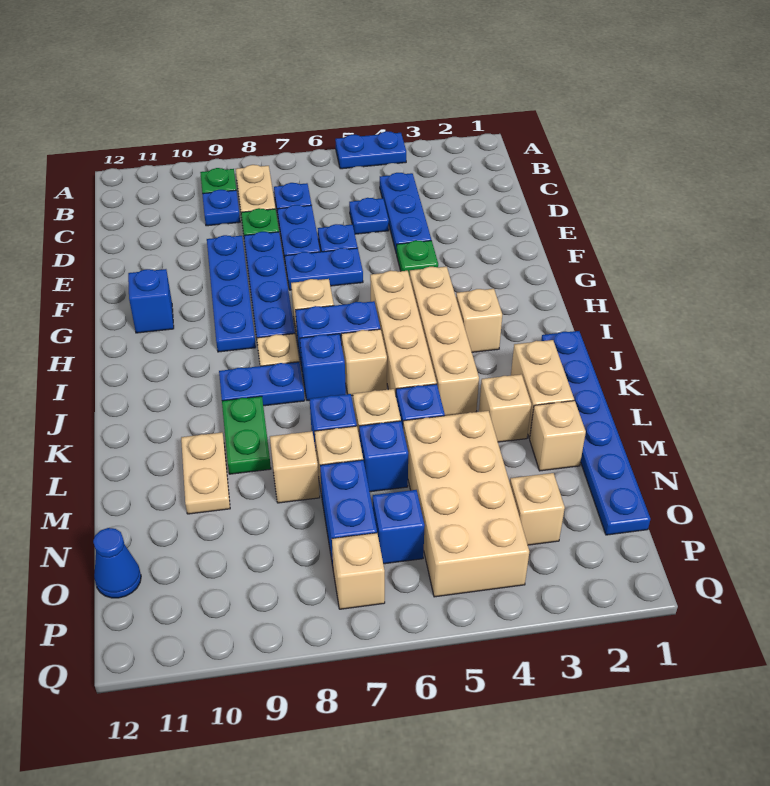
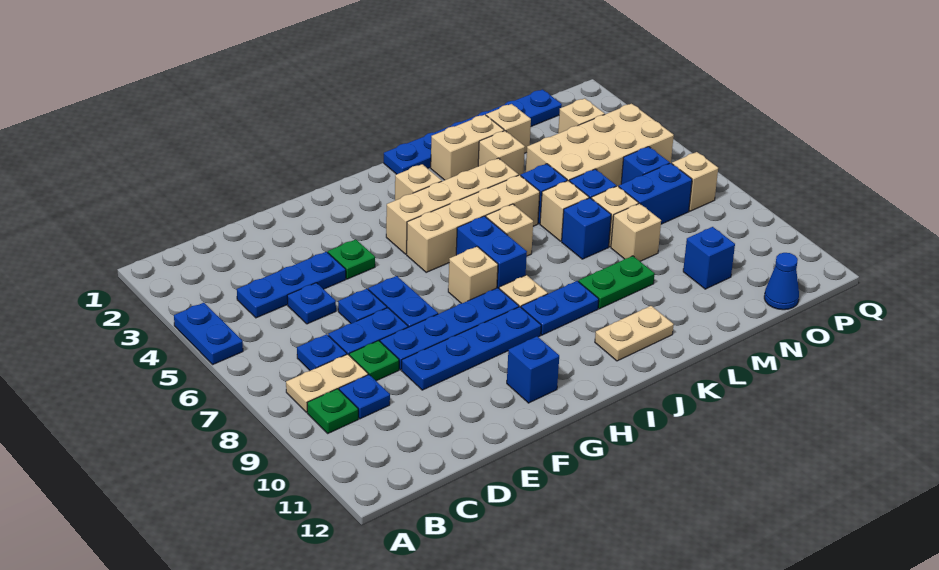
blue brick J7 level 1 -> blue brick N10 level 1
blue plate J8:J9 level 1 -> blue plate I9:J9 level 1
tan plate L10:M10 level 1 -> tan plate J11:K11 level 1

